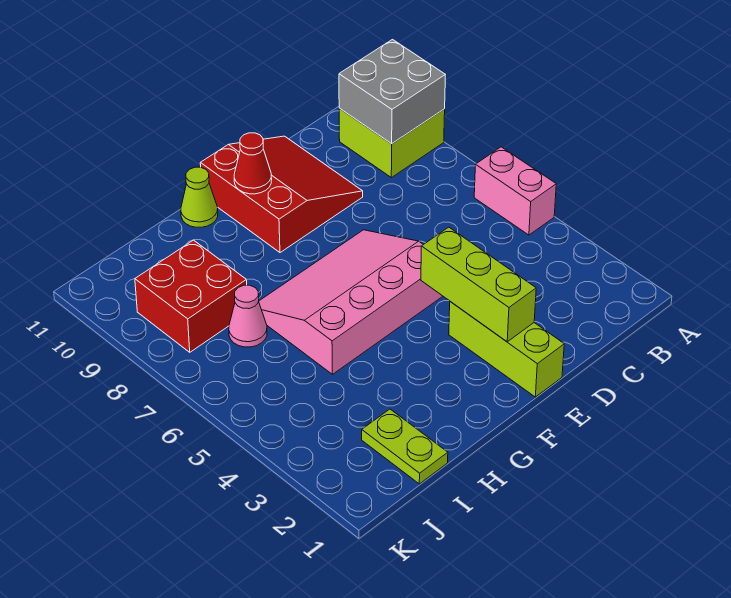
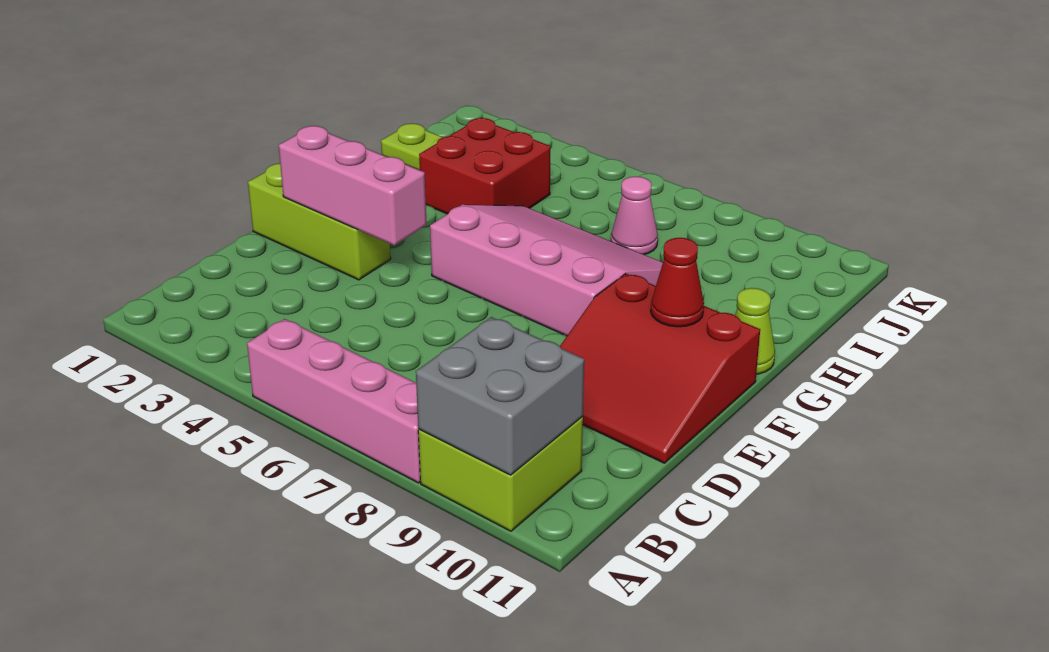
pink brick A5:A6 level 1 -> pink brick A5:A8 level 1
lime brick E2:E4 level 2 -> pink brick E2:E4 level 2
pink slope E5:H7 level 1 top 5 -> pink slope F5:H8 level 1 top F
red brick I8:J9 level 1 -> red brick H3:I4 level 1

